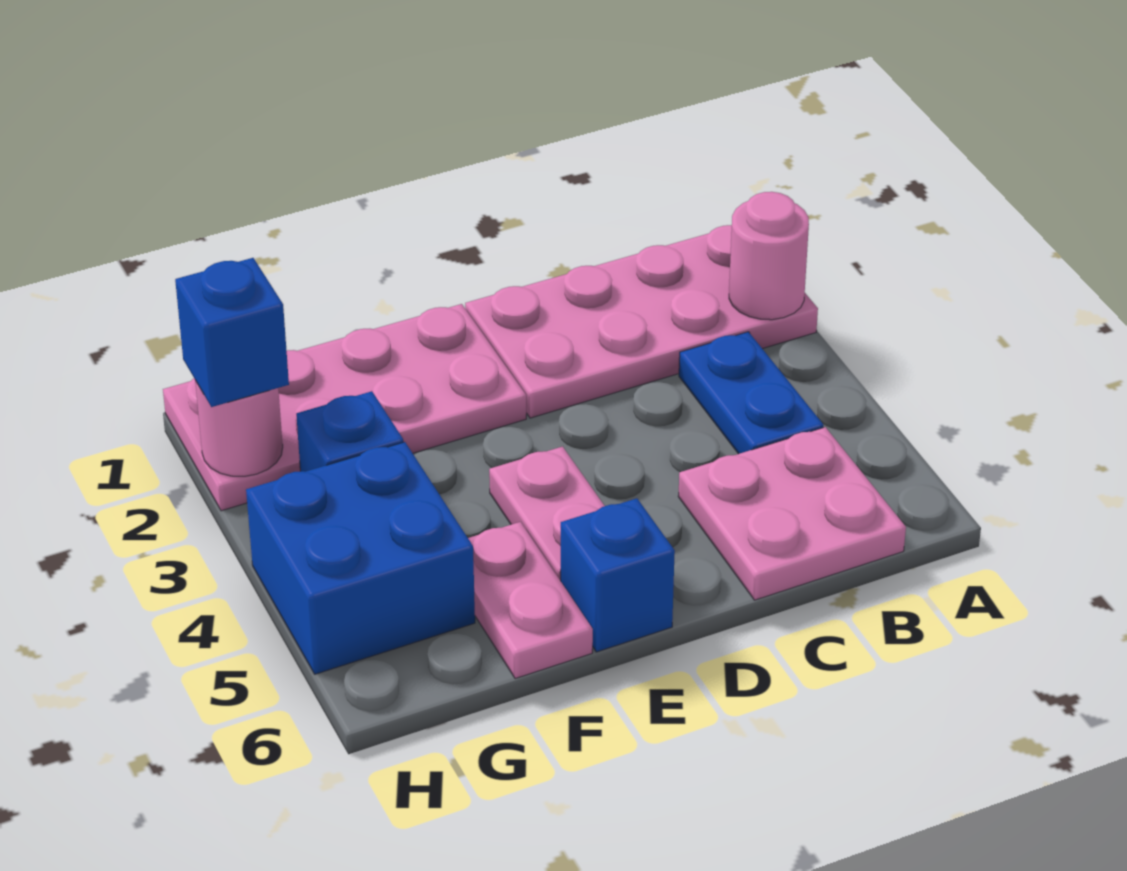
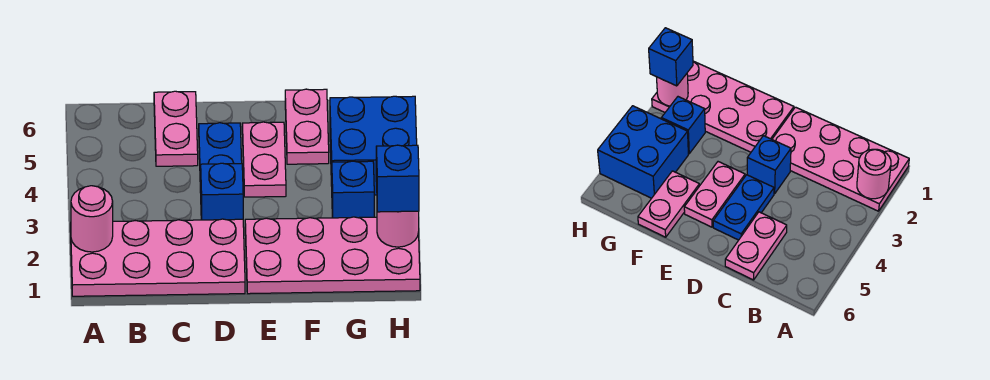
blue plate B3:B4 level 1 -> blue plate D4:D5 level 1
pink plate B5:C6 level 1 -> pink plate C5:C6 level 1
blue brick E6 level 1 -> blue brick D3 level 1

